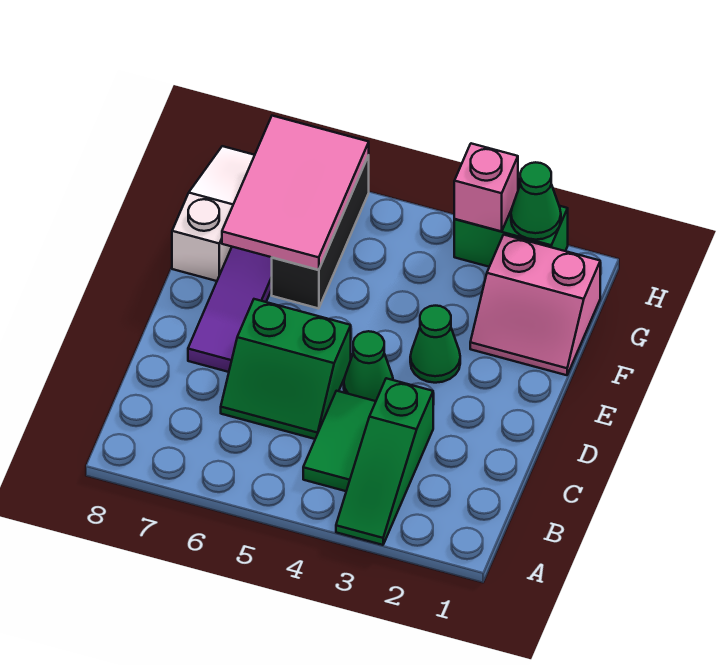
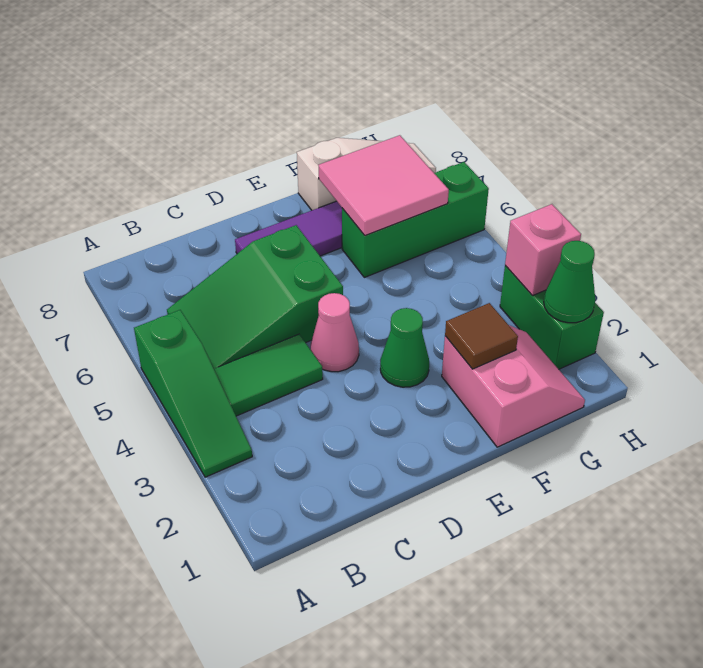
green slope A3:C3 level 1 top C -> green slope A3:A5 level 1 top 5
green slope C5:D6 level 1 top D -> green slope B5:D6 level 1 top D
green cone D4 level 1 -> pink cone D4 level 1
pink slope F1:G2 level 1 top G -> pink slope F1:G2 level 1 top F
none -> brown tile F2 level 2
black brick F6:H6 level 1 -> green brick F6:H6 level 1
pink tile F6:H7 level 2 -> pink tile F6:G7 level 2

